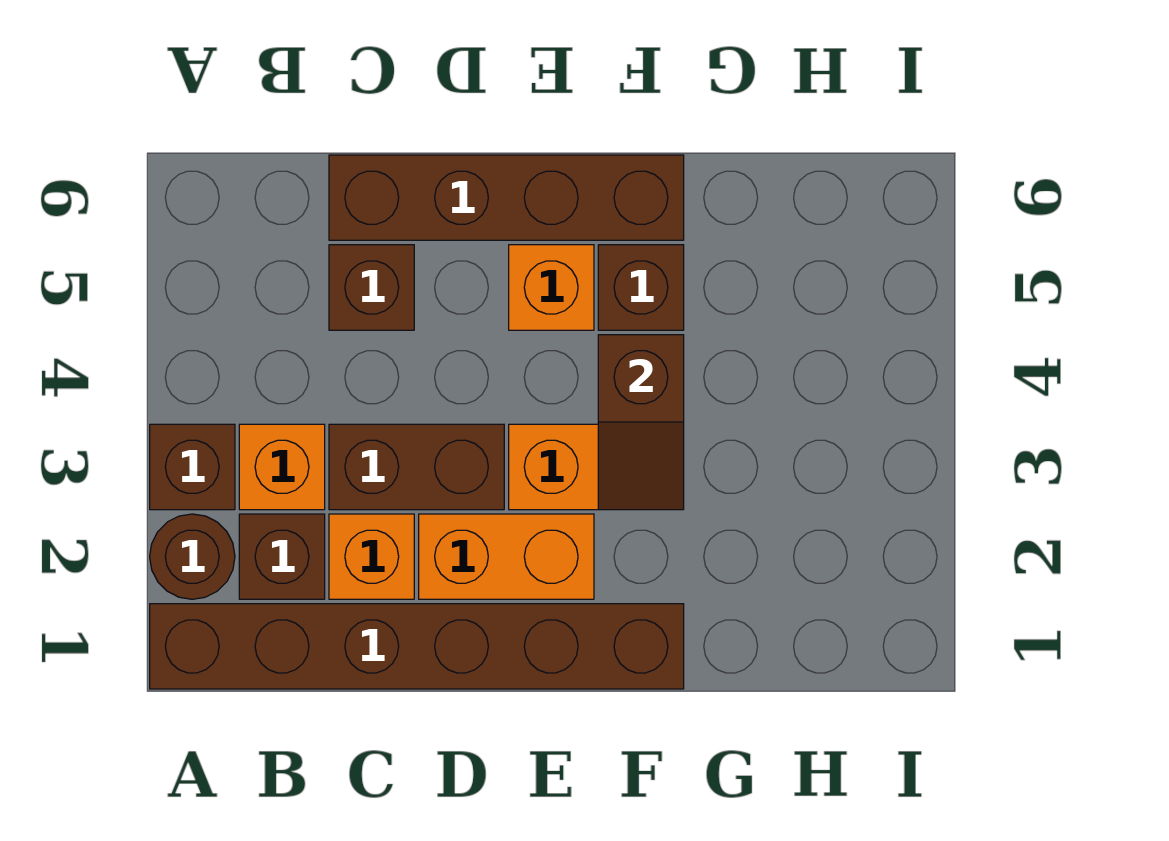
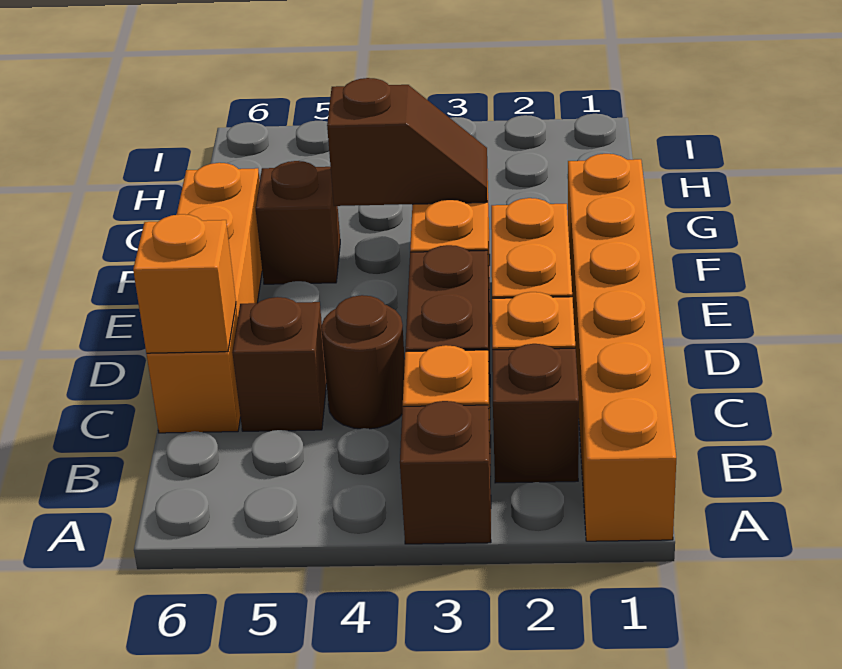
brown brick A1:F1 level 1 -> orange brick A1:F1 level 1
brown round brick A2 level 1 -> brown round brick C4 level 1
brown brick C6:F6 level 1 -> orange brick C6:F6 level 1
orange brick E5 level 1 -> orange brick C6 level 2

